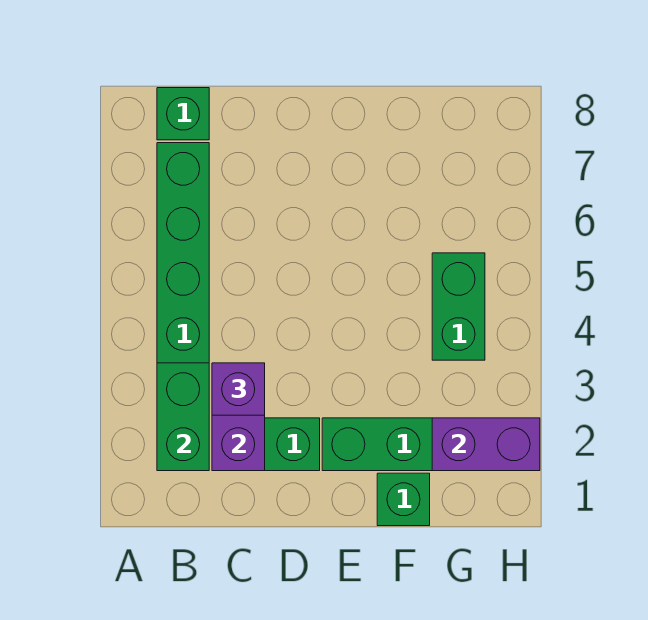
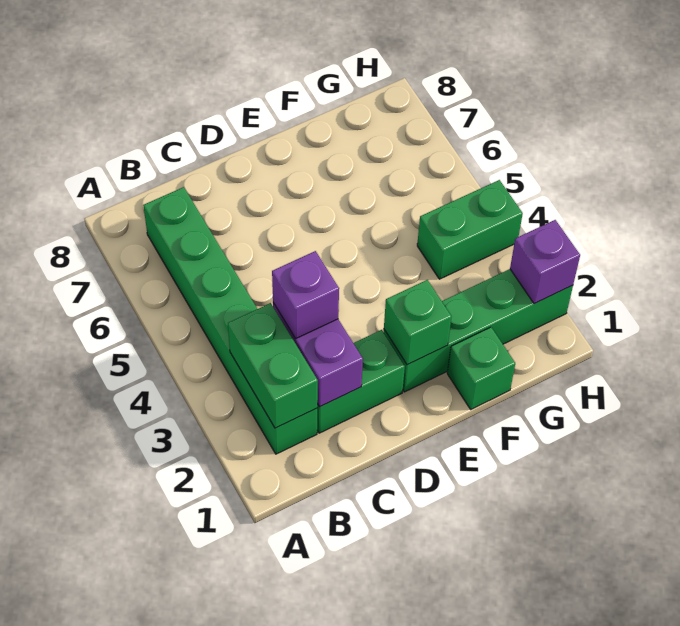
green brick B8 level 1 -> green brick E2 level 2
purple brick G2:H2 level 2 -> purple brick H2 level 2
green brick G4:G5 level 1 -> green brick G4:H4 level 1

